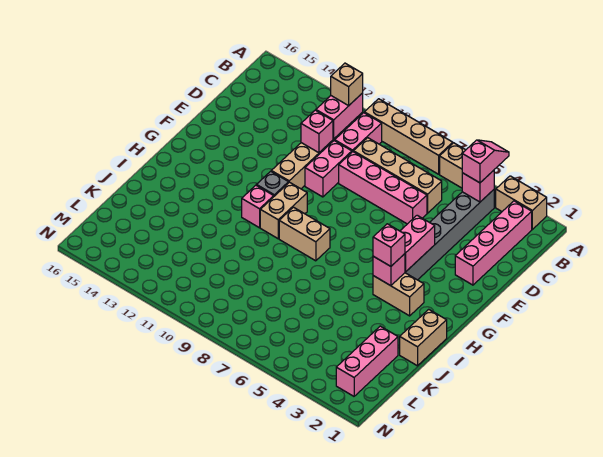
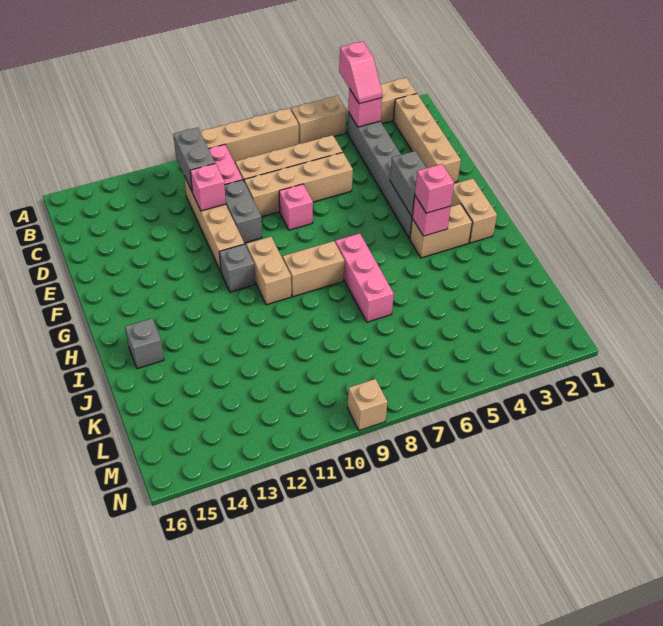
pink slope A4:B4 level 3 top B -> pink slope A4:B4 level 3 top A
pink brick B2:E2 level 1 -> tan brick B2:E2 level 1
pink brick B11:C11 level 2 -> grey brick B11:C11 level 2
tan brick B11 level 3 -> tan brick N9 level 1
pink brick D6:D9 level 1 -> tan brick D6:D9 level 1
pink brick D10:E10 level 1 -> grey brick D10:E10 level 1
pink brick F4:G4 level 2 -> grey brick F4:G4 level 2
pink brick H11 level 1 -> pink brick E8 level 1
tan brick I1:J1 level 1 -> tan brick G2:H2 level 1
none -> grey brick I15 level 1
pink brick K2:M2 level 1 -> pink brick H7:J7 level 1

